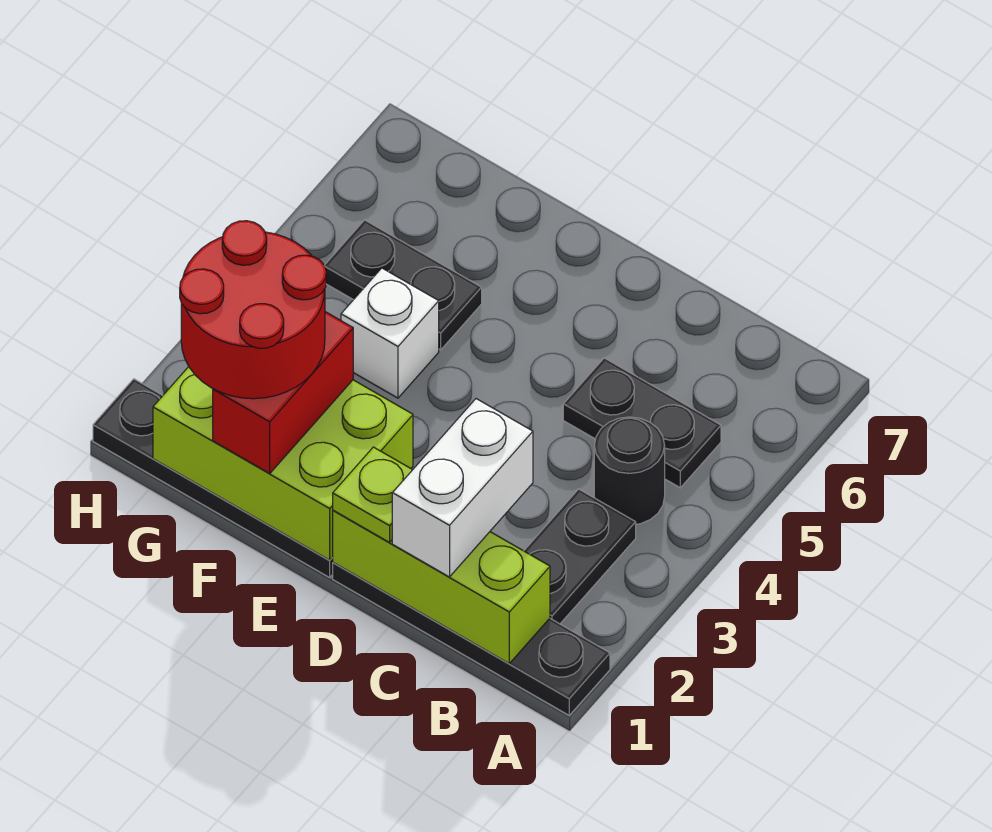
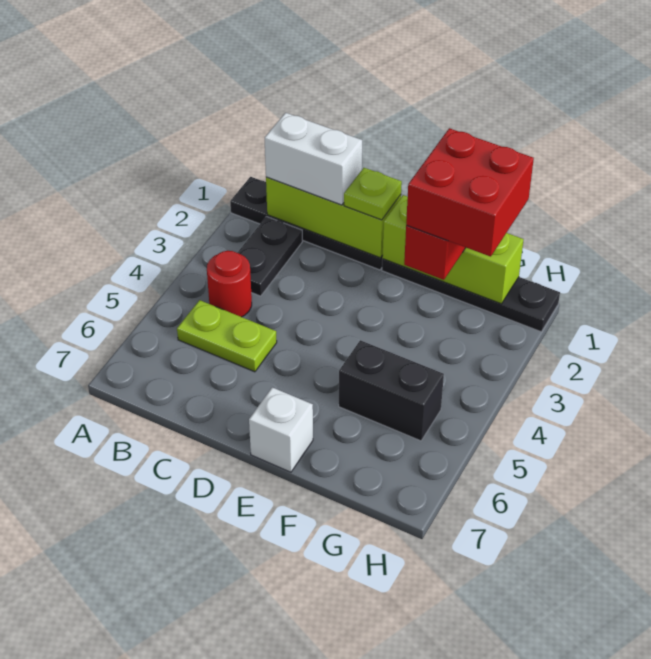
black round brick B4 level 1 -> red round brick B4 level 1
black plate B5:C5 level 1 -> lime plate B5:C5 level 1
white brick C1:C2 level 3 -> white brick B1:C1 level 3
lime brick E1:G2 level 2 -> lime brick E1:G1 level 2
red round brick F1:G2 level 4 -> red brick F1:G2 level 4
white brick F4 level 1 -> white brick E7 level 1
black plate F5:G5 level 1 -> black brick F5:G5 level 1

